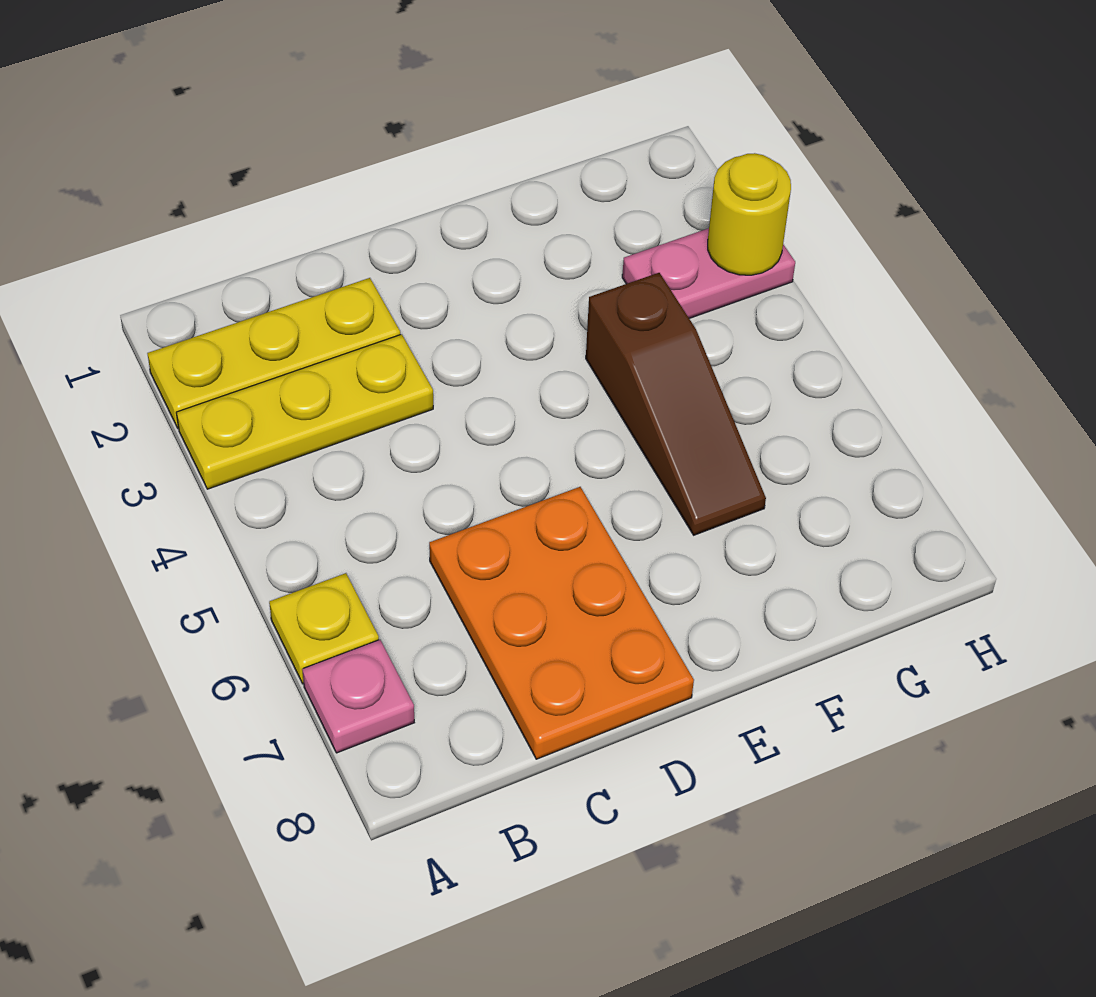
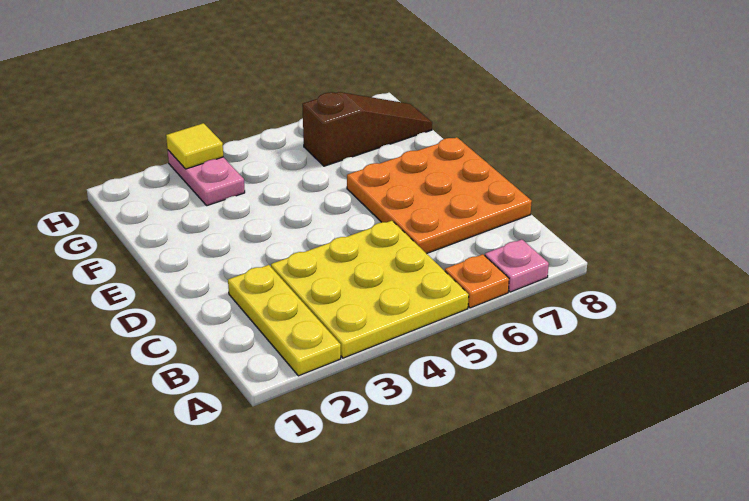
yellow plate A3:C3 level 1 -> yellow plate A3:C5 level 1
yellow plate A6 level 1 -> orange plate A6 level 1
orange plate C6:D8 level 1 -> orange plate C6:E8 level 1
brown slope F4:F6 level 1 top 4 -> brown slope G6:G8 level 1 top 6
yellow round brick H3 level 2 -> yellow tile H3 level 2

